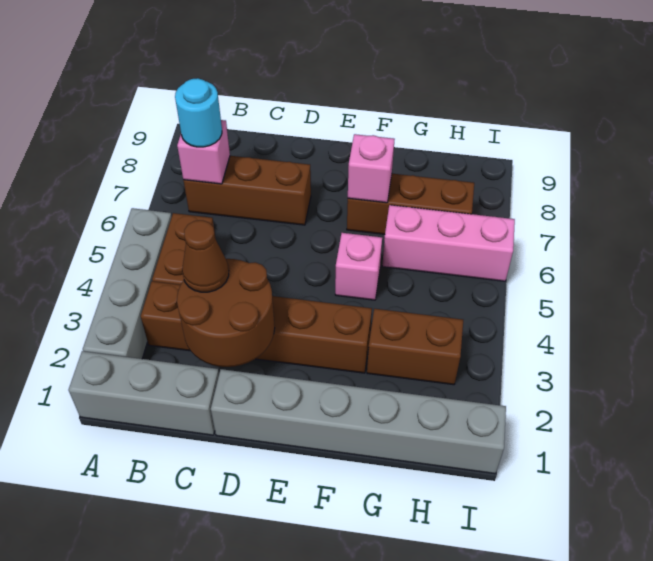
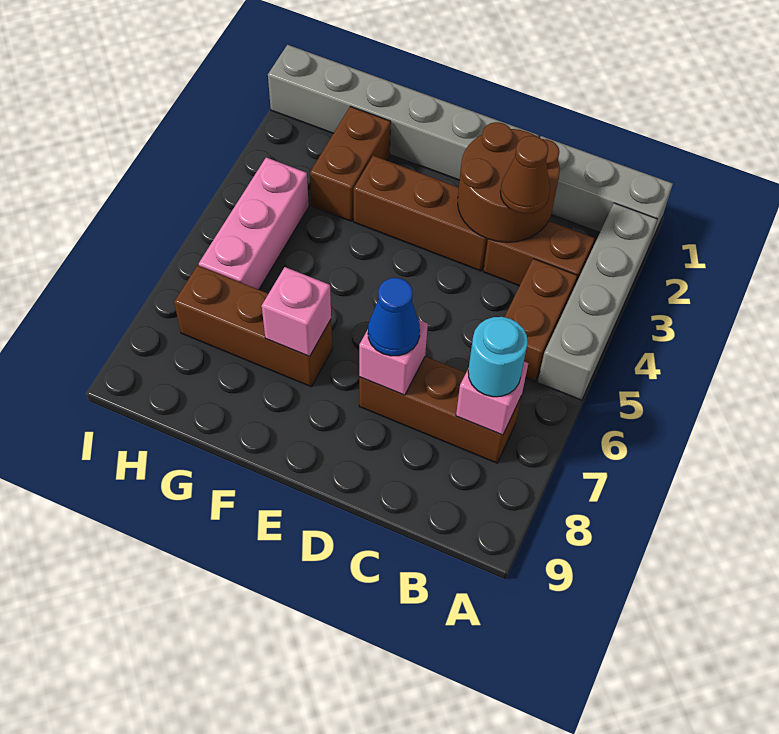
none -> blue cone D7 level 3
pink brick F5 level 1 -> pink brick D7 level 2
brown brick G3:H3 level 1 -> brown brick G2:G3 level 1
pink brick G6:I6 level 1 -> pink brick H4:H6 level 1

